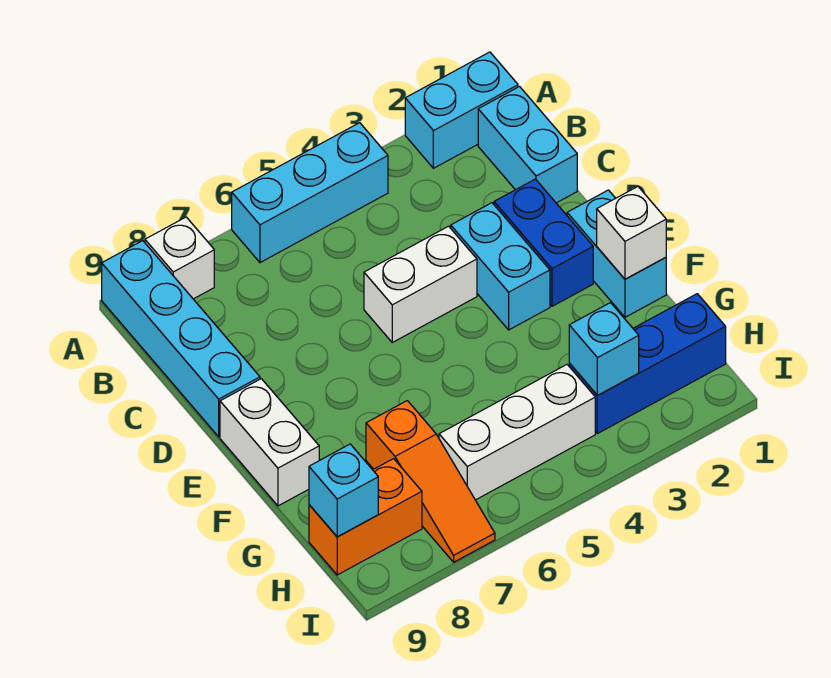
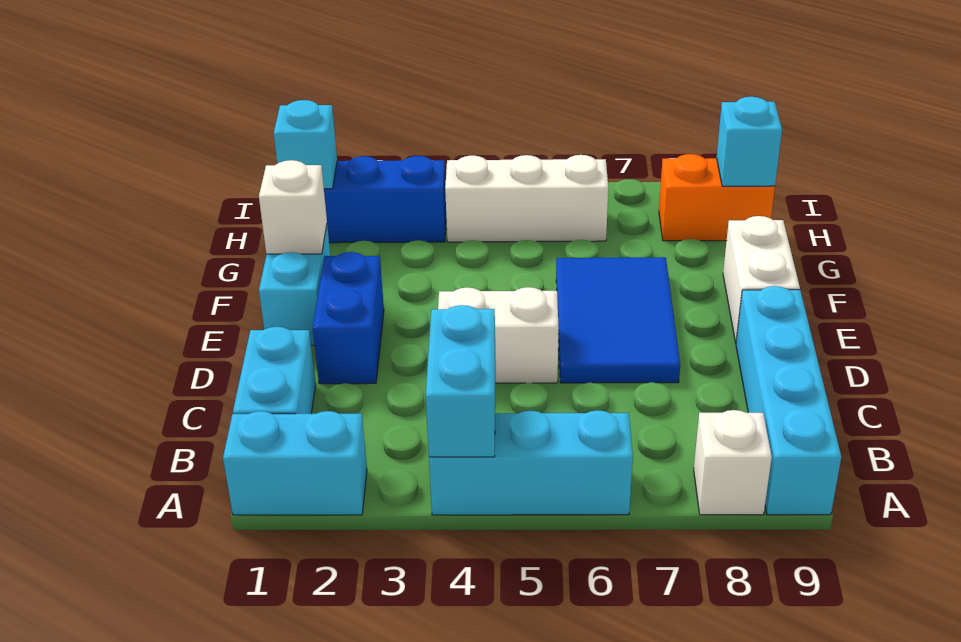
cyan brick D3:E3 level 1 -> cyan brick A4:B4 level 2
none -> blue tile D6:F7 level 1
orange slope G7:I7 level 1 top G -> none
cyan brick H3 level 2 -> cyan brick H1 level 2

